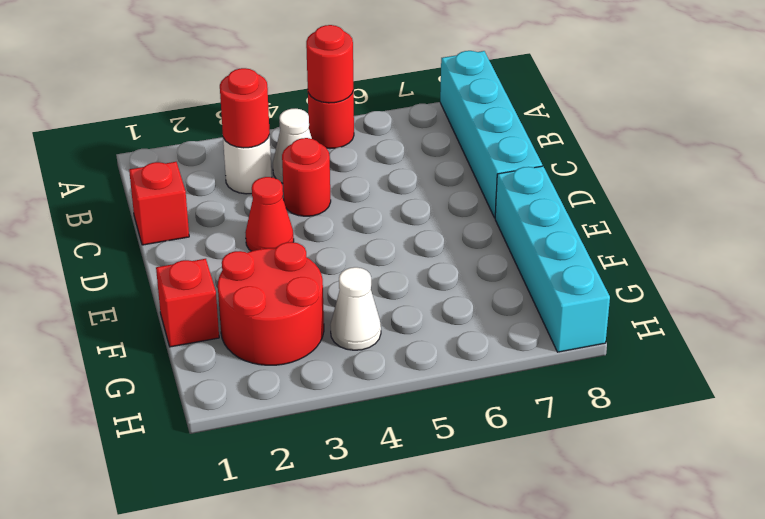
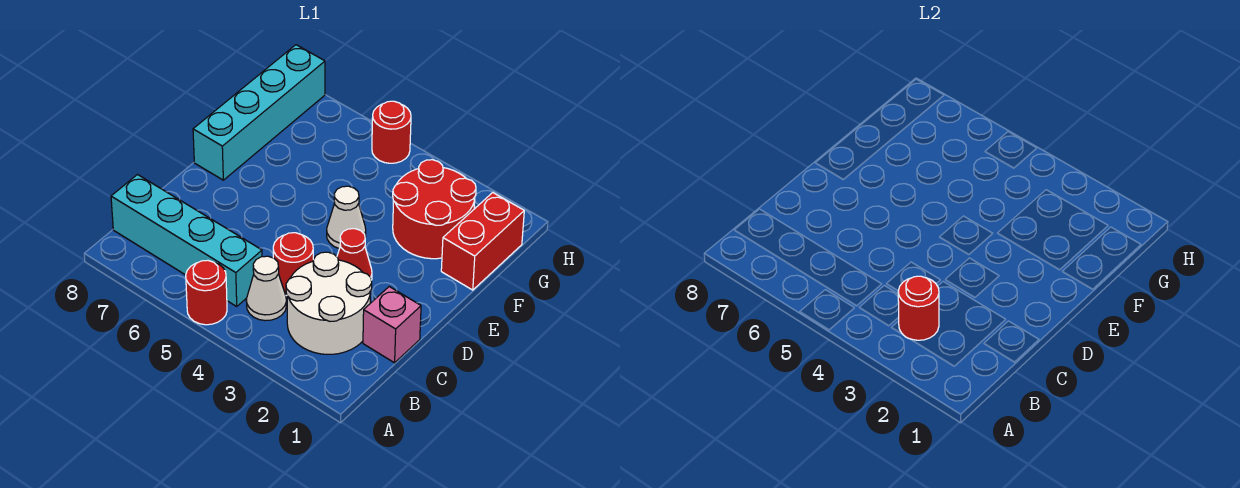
red round brick A5 level 2 -> red round brick H5 level 1
cyan brick A8:D8 level 1 -> cyan brick B5:B8 level 1
white round brick B3 level 1 -> white round brick B2:C3 level 1
red brick C1 level 1 -> pink brick C1 level 1
red brick F1 level 1 -> red brick F1:G1 level 1
white cone G4 level 1 -> white cone E4 level 1

